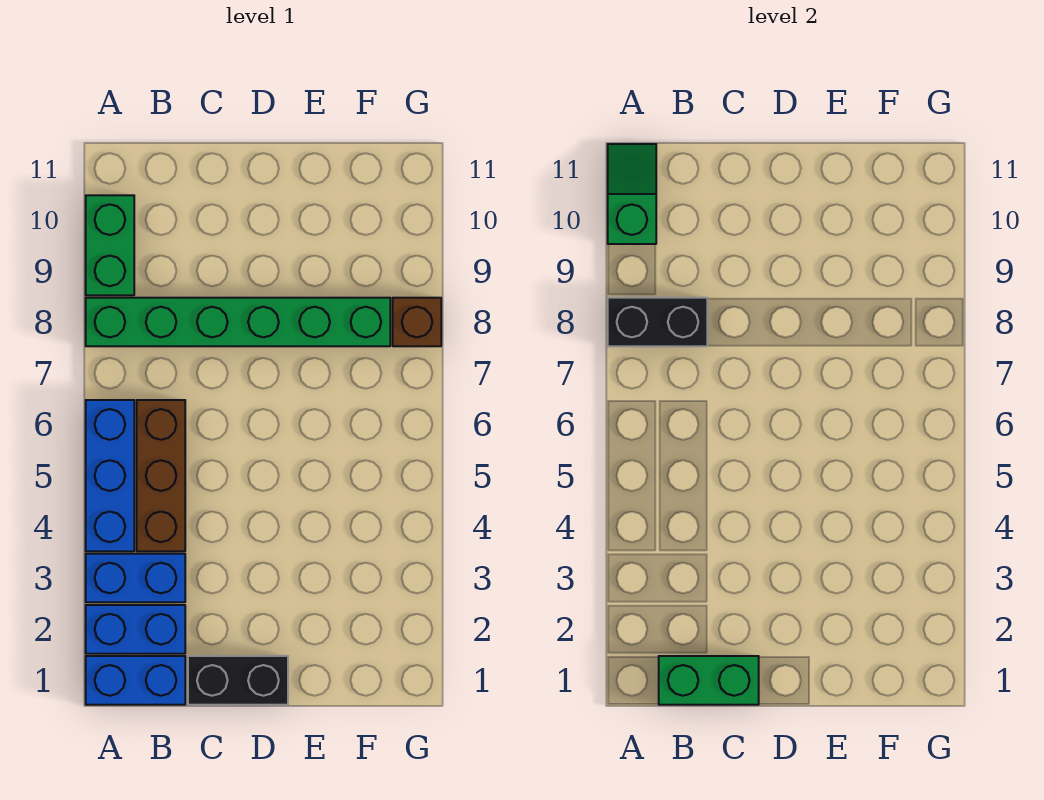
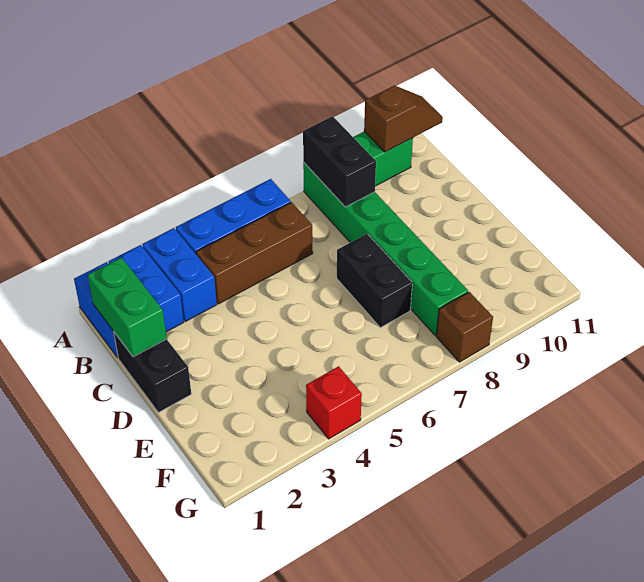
green slope A10:A11 level 2 top 10 -> brown slope A10:A11 level 2 top 10
none -> black brick D7:E7 level 1
none -> red brick G4 level 1

